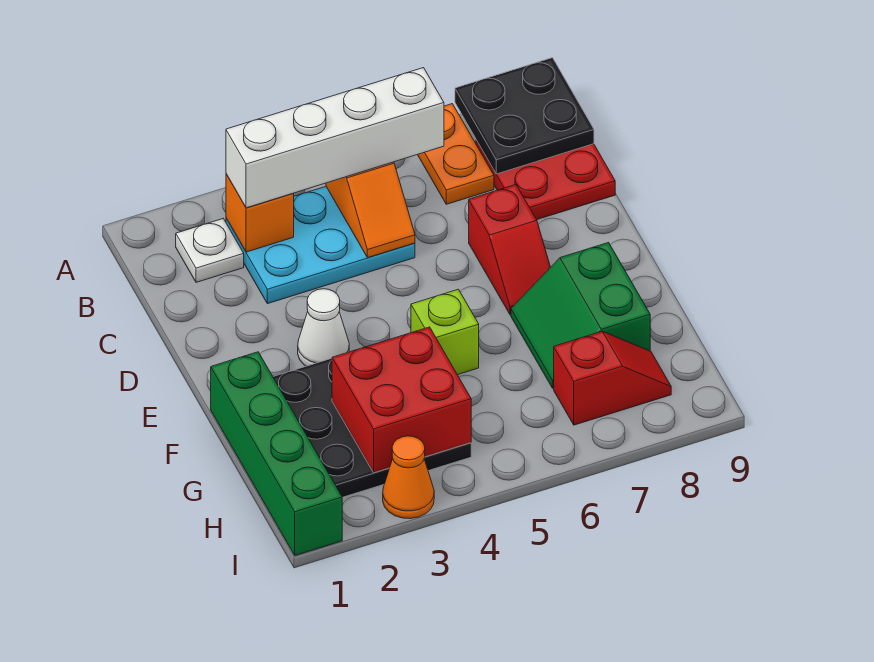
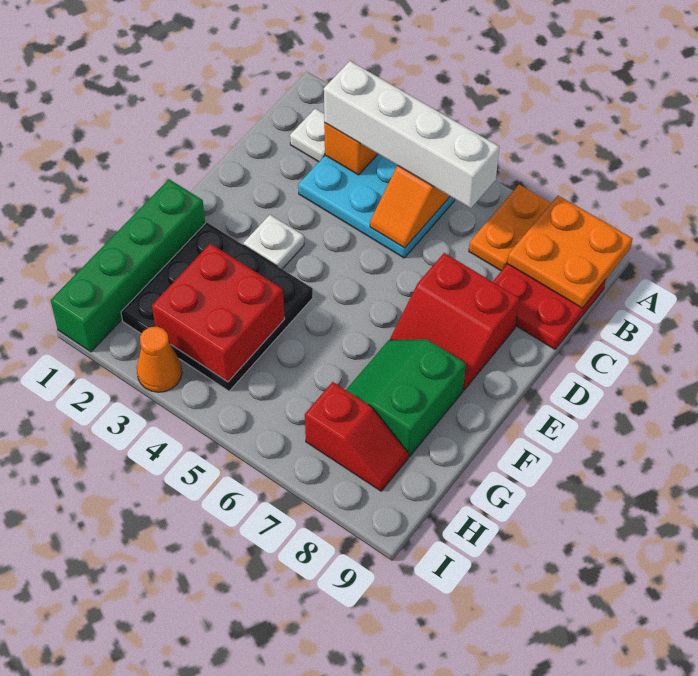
black plate A8:B9 level 2 -> orange plate A8:B9 level 2
red slope D7:E7 level 1 top D -> red slope D7:E8 level 1 top D
white cone E3 level 1 -> white plate E3 level 1
lime brick F5 level 1 -> none

